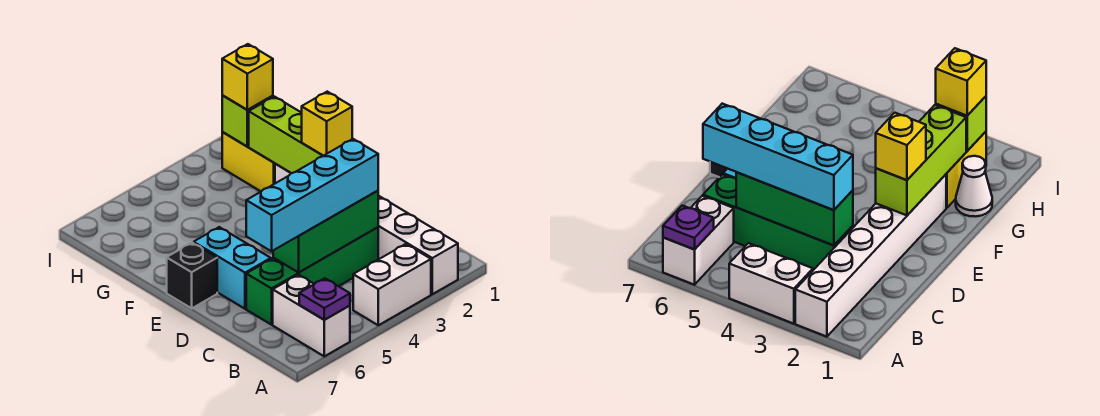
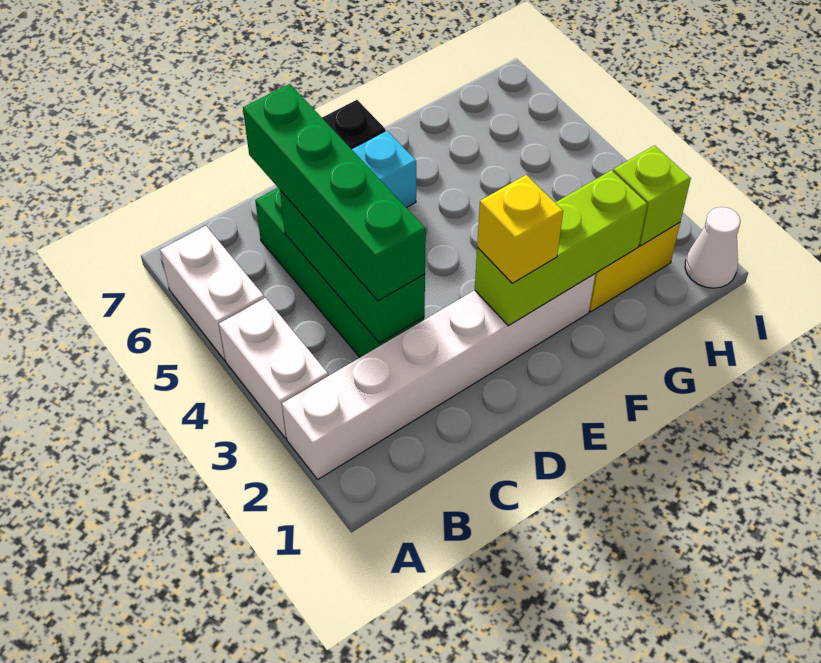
white brick A6:B6 level 1 -> white brick A5:A6 level 1
purple plate A6 level 2 -> none
cyan brick C3:C6 level 3 -> green brick C3:C6 level 3
white cone G1 level 1 -> white cone I1 level 1
yellow brick H2 level 3 -> none

